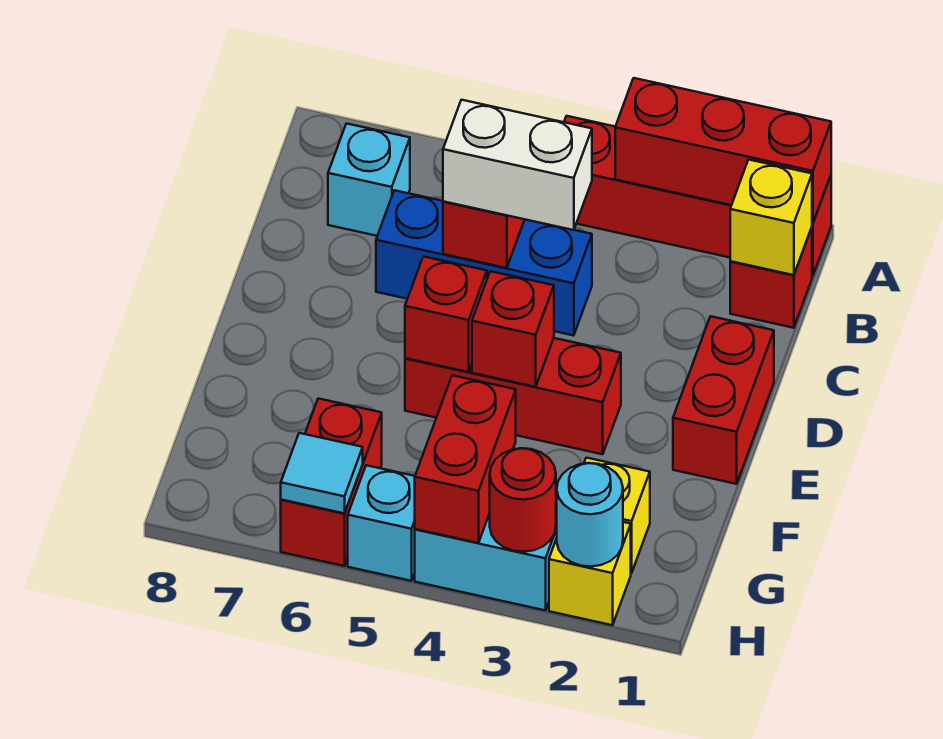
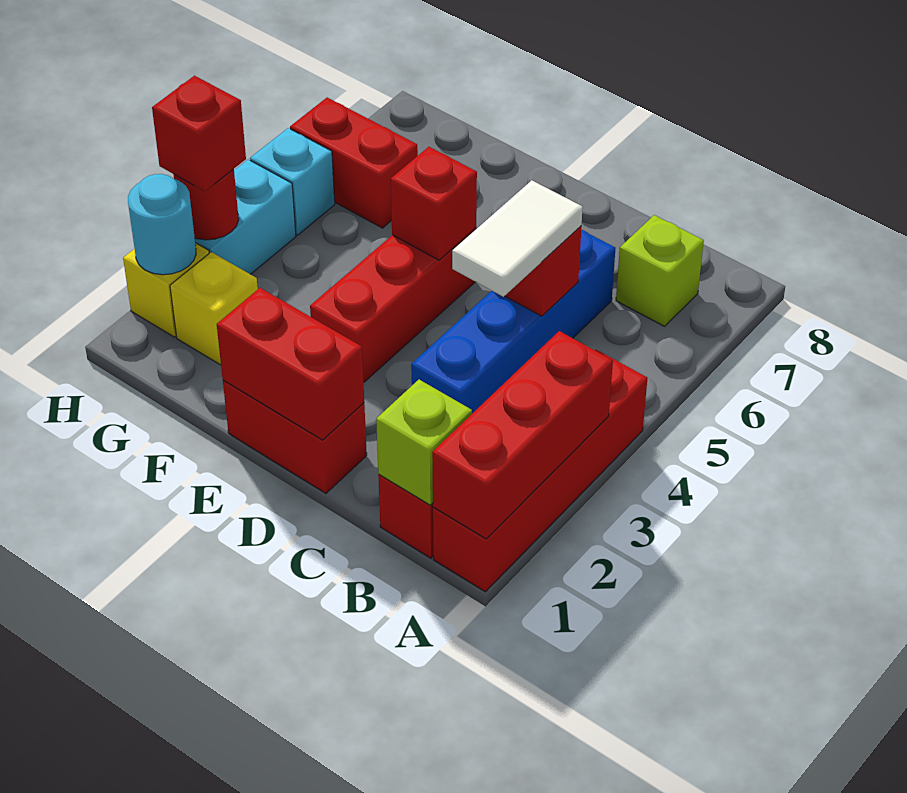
yellow brick B1 level 2 -> lime brick B1 level 2
cyan brick B7 level 1 -> lime brick B7 level 1
blue brick C4:C6 level 1 -> blue brick C3:C6 level 1
white brick C4:C5 level 3 -> white tile C4:C5 level 3
red brick E4 level 2 -> red brick H3 level 3
red brick G4:H4 level 2 -> red brick D1:E1 level 2
cyan tile H6 level 2 -> none

